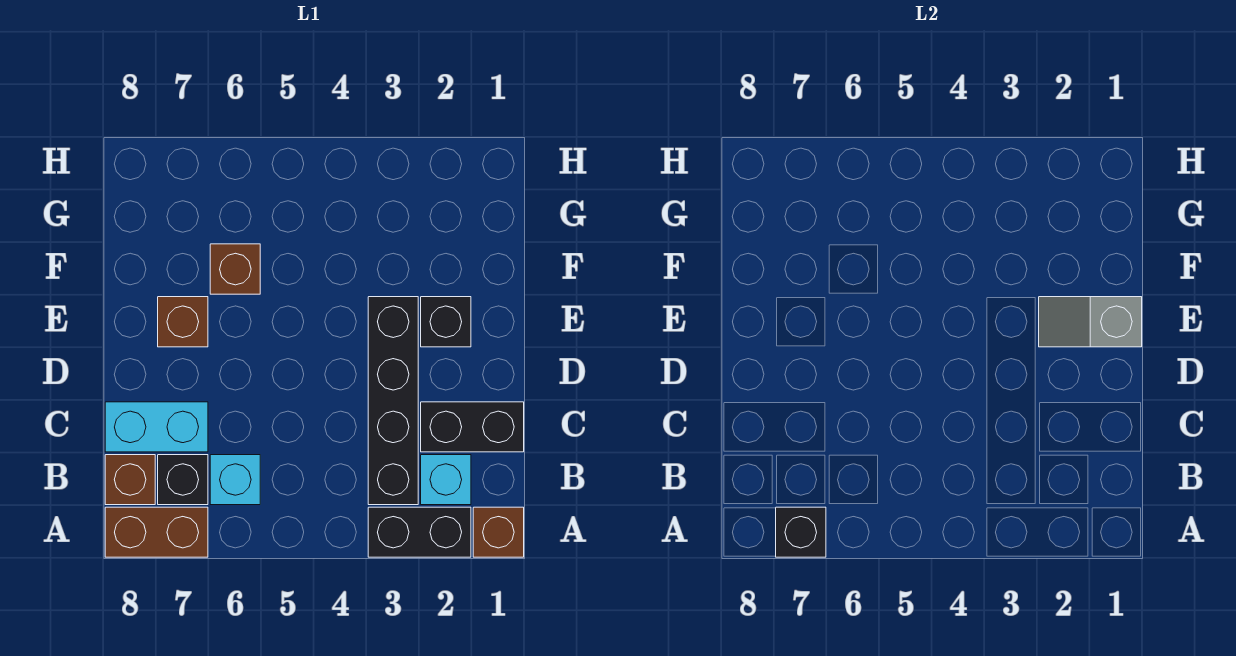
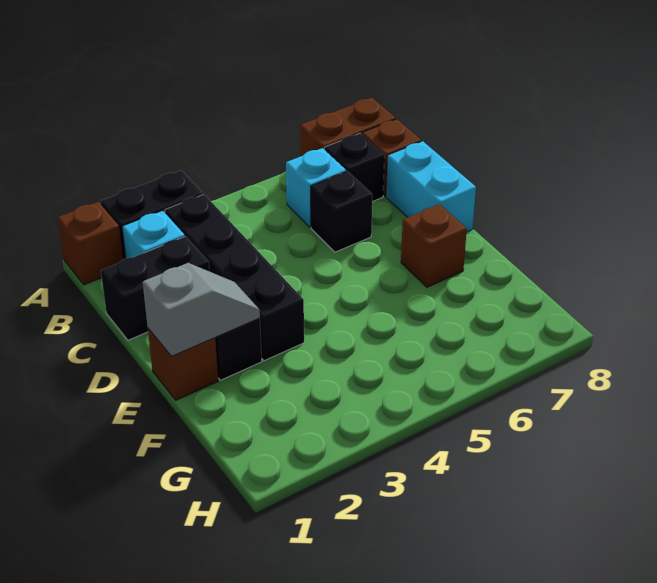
black brick A7 level 2 -> black brick C6 level 1
cyan brick C7:C8 level 1 -> cyan brick C8:D8 level 1
brown brick F6 level 1 -> brown brick E1 level 1

